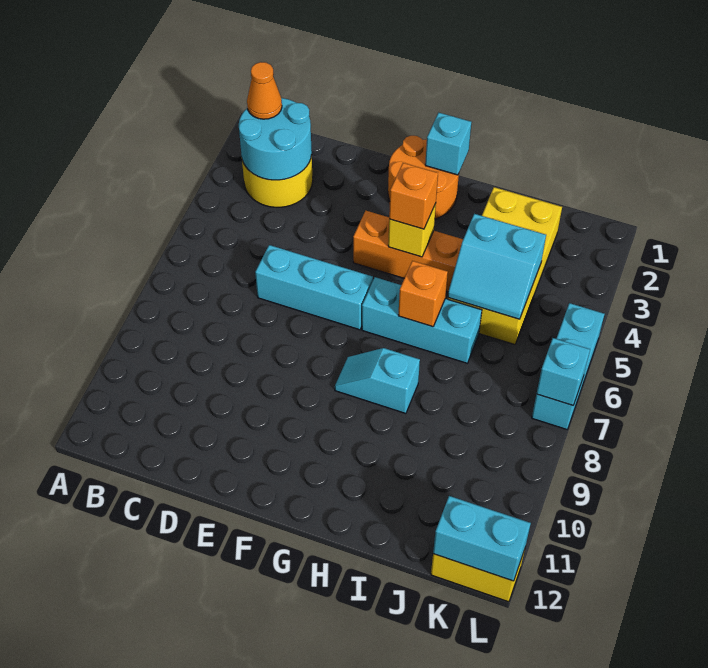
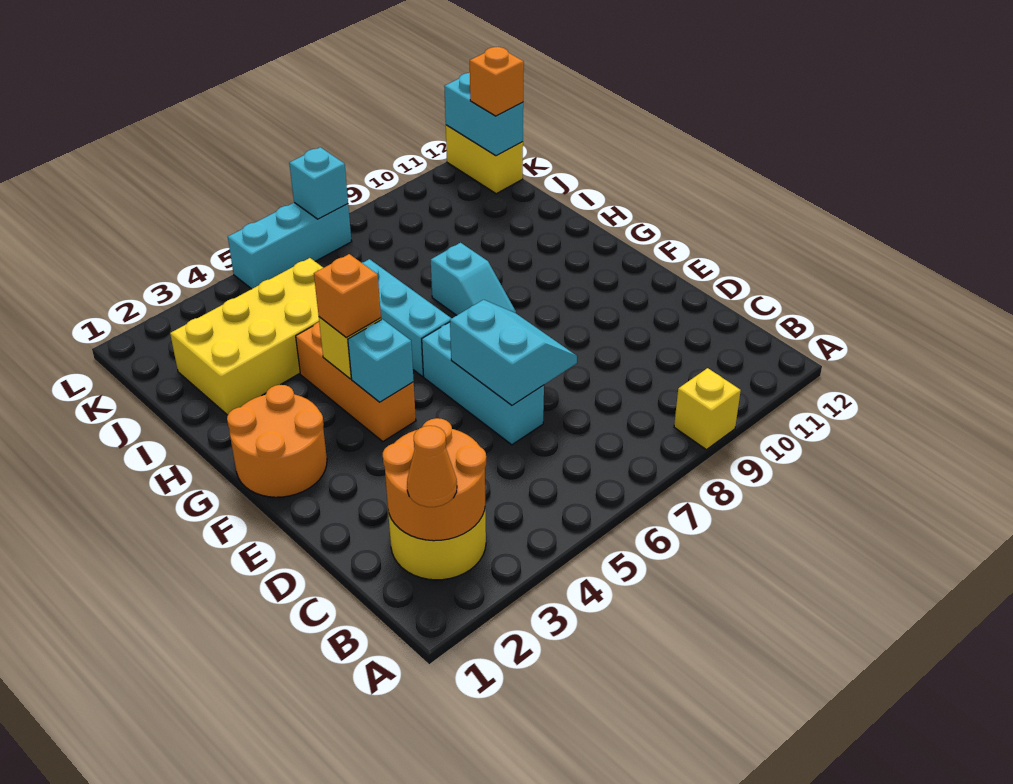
none -> yellow brick A9 level 1
cyan round brick B2:C3 level 2 -> orange round brick B2:C3 level 2
cyan brick G1 level 2 -> cyan brick F4 level 2
orange brick H6 level 2 -> orange brick K12 level 3
cyan slope I4:J5 level 2 top 4 -> cyan slope D6:E7 level 2 top 6

